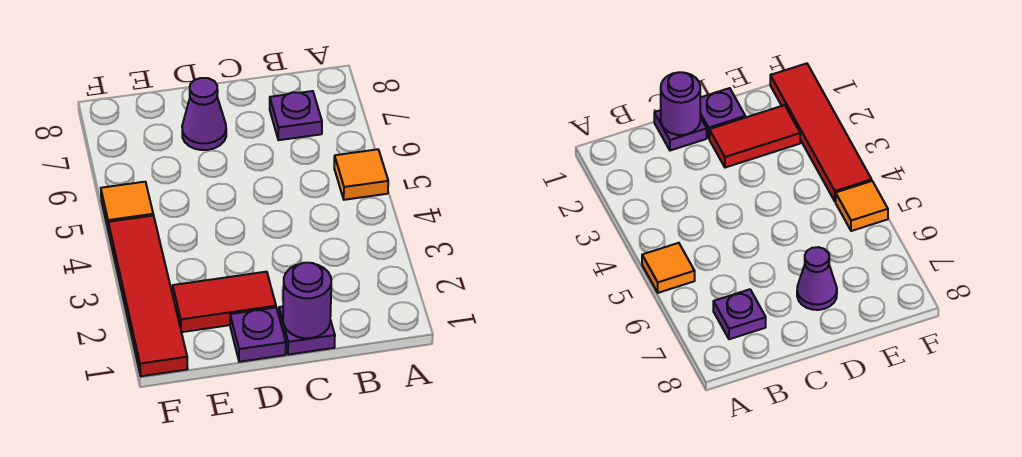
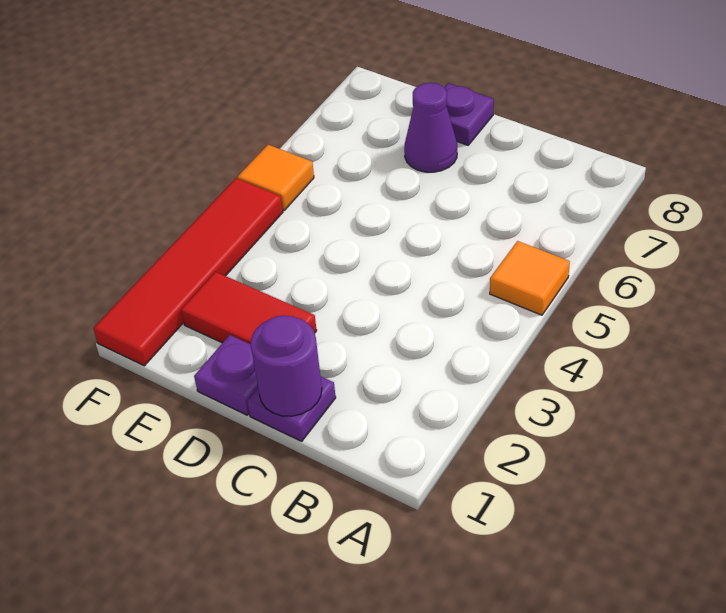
purple plate B7 level 1 -> purple plate D8 level 1

